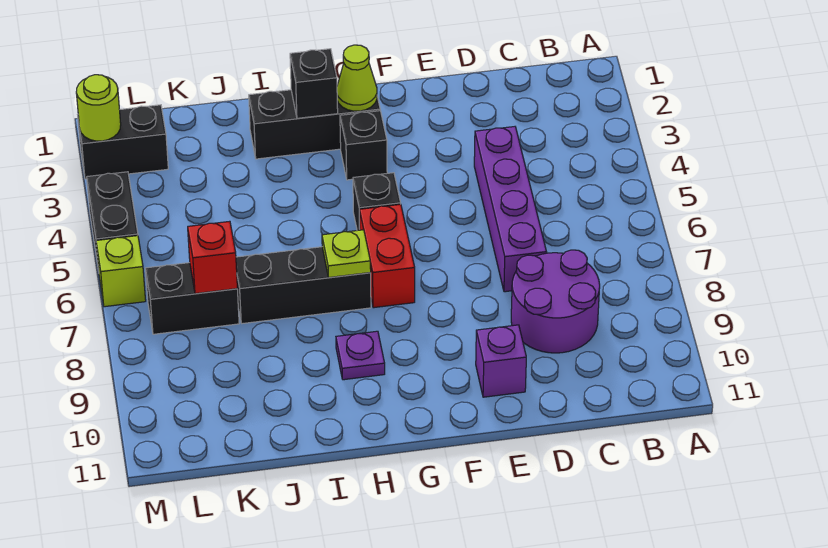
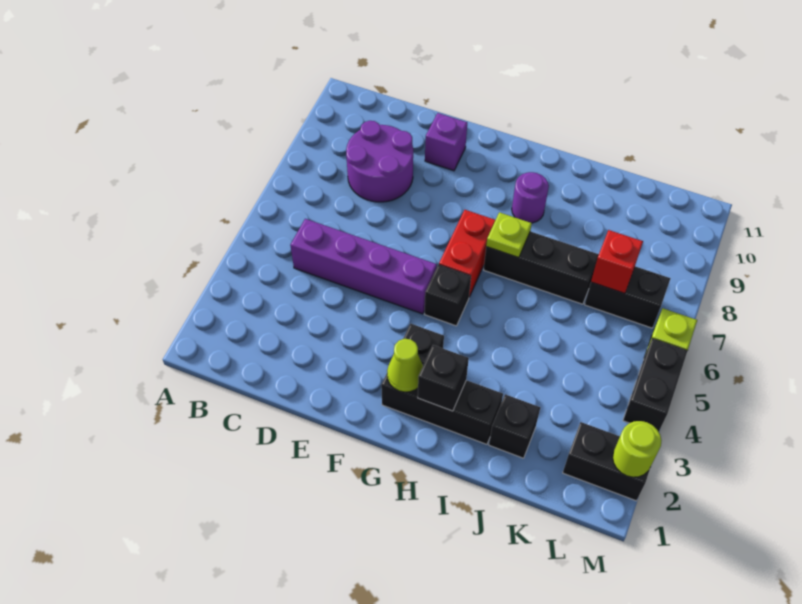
purple brick D4:D7 level 1 -> purple brick C5:F5 level 1
purple plate H9 level 1 -> purple round brick H9 level 1
none -> black brick J2 level 1

